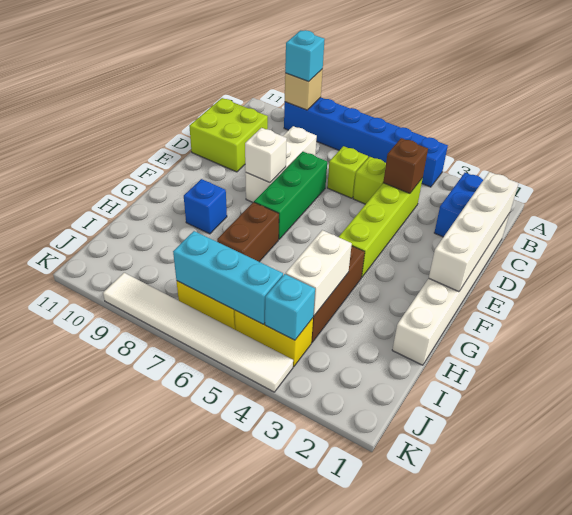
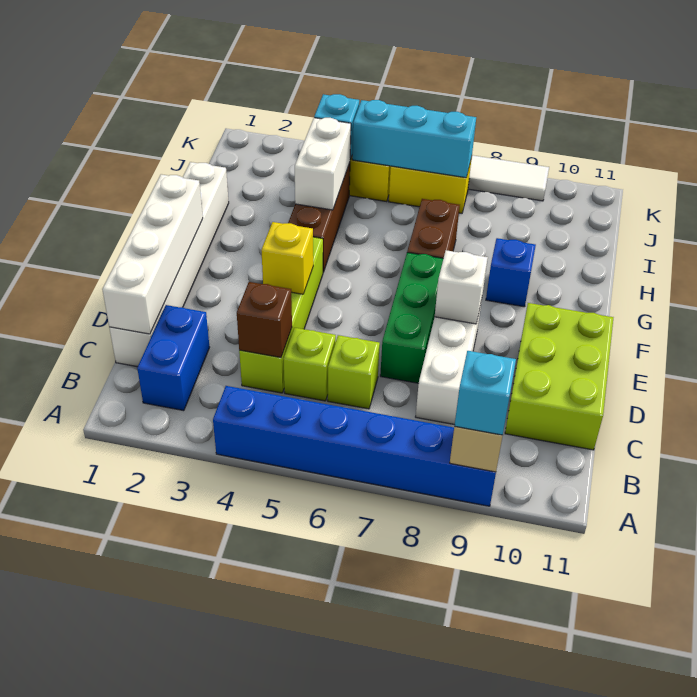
lime brick C10:D11 level 1 -> lime brick C10:E11 level 1
none -> yellow brick E4 level 2

